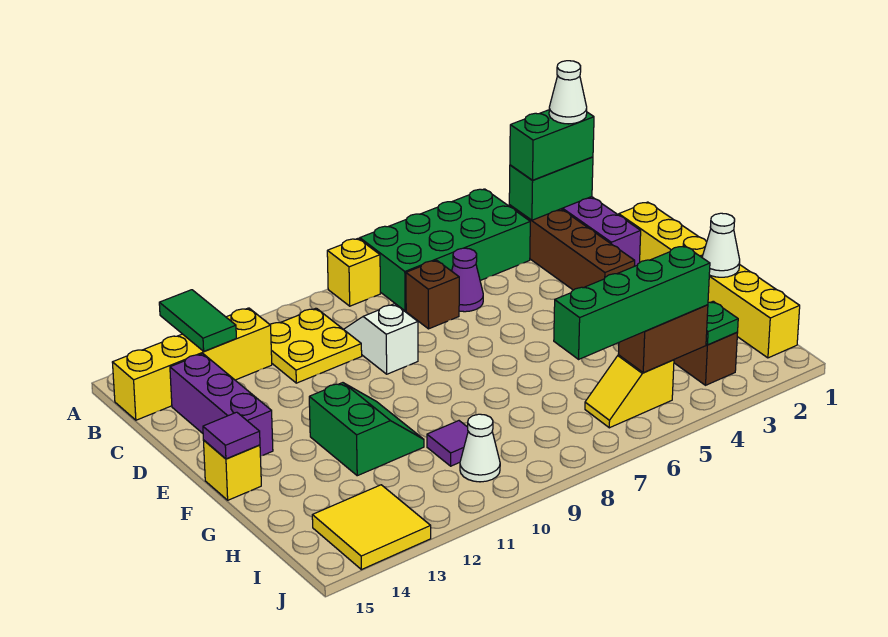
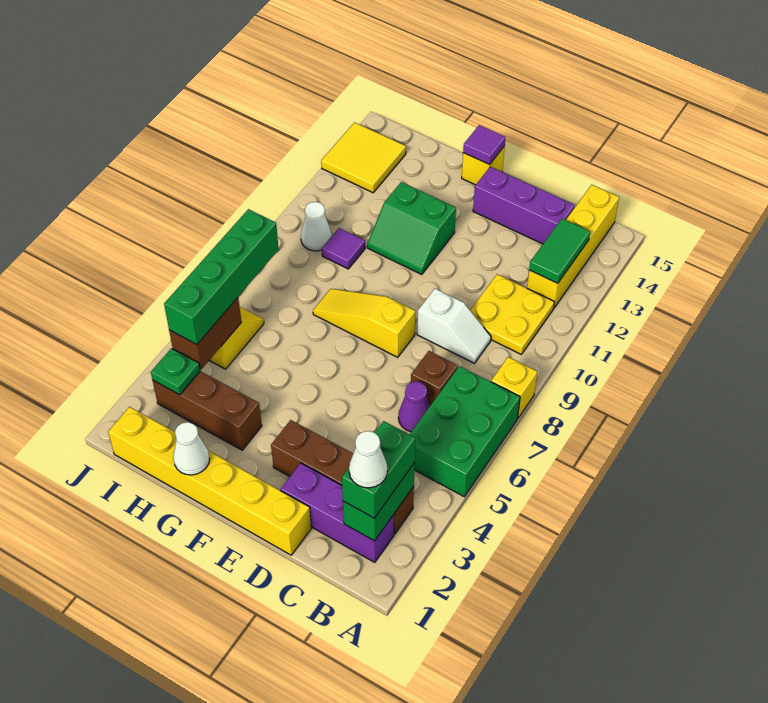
green brick A4:B7 level 1 -> green brick A5:B7 level 1
green tile A13:B13 level 2 -> green tile B12:B13 level 2
none -> yellow slope E8:G8 level 1 top E

